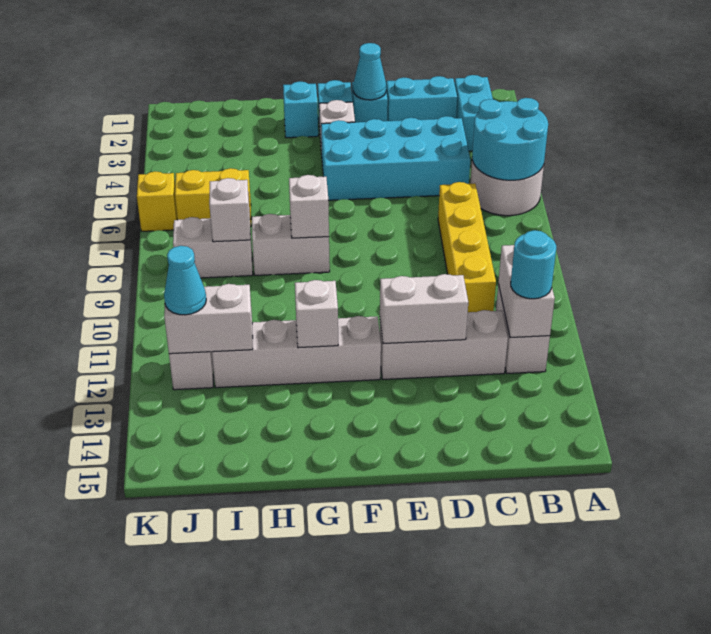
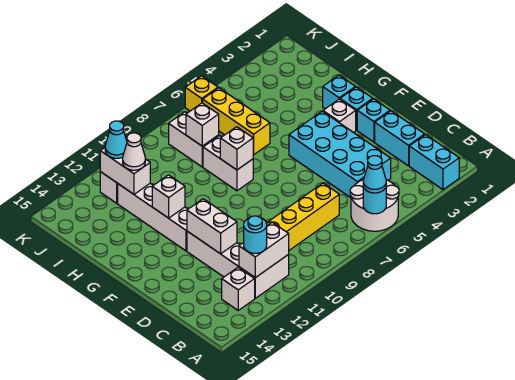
cyan round brick A5:B6 level 2 -> cyan round brick A6 level 2
cyan brick B2:B3 level 1 -> cyan brick A2:B2 level 1
none -> white brick B13 level 1
cyan cone E2 level 2 -> cyan cone A6 level 3
yellow brick I6:J6 level 1 -> yellow brick H6:J6 level 1
none -> white cone I12 level 3

